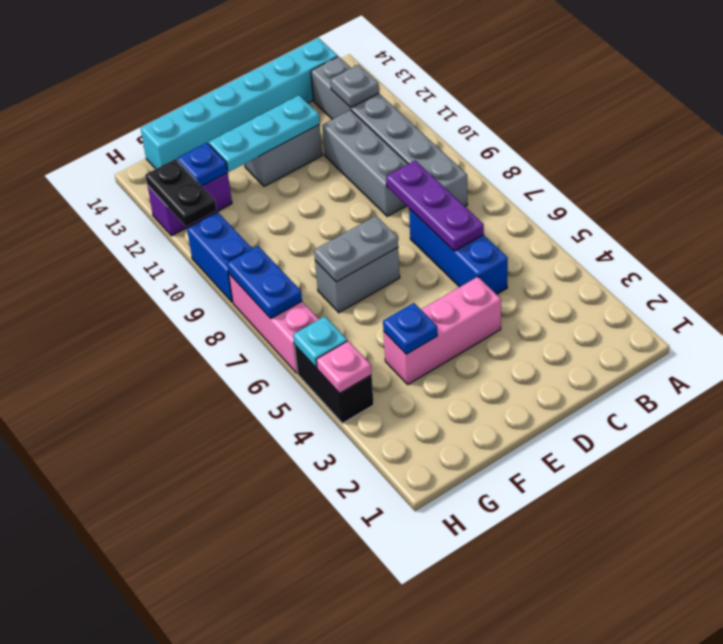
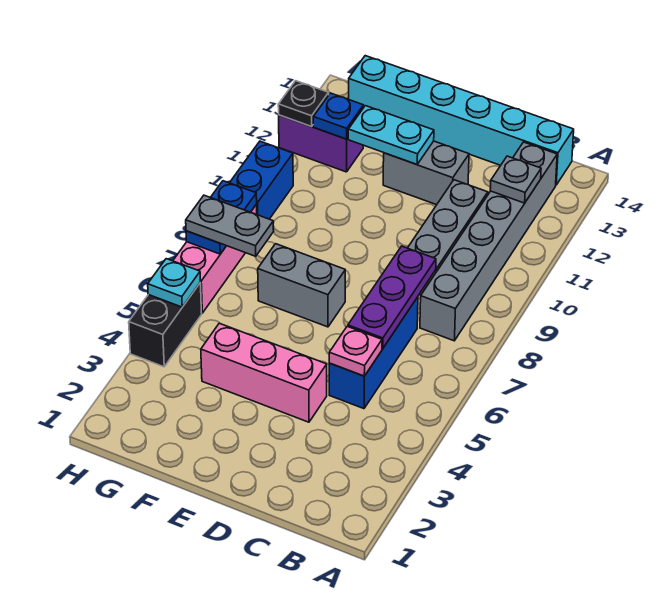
cyan plate D12:F12 level 2 -> cyan plate E12:F12 level 2
grey plate E7:F7 level 2 -> grey plate G7:H7 level 3
blue plate F4 level 2 -> none
pink plate H4 level 2 -> pink plate C5 level 2
black plate H11:H12 level 2 -> black plate H12 level 2

